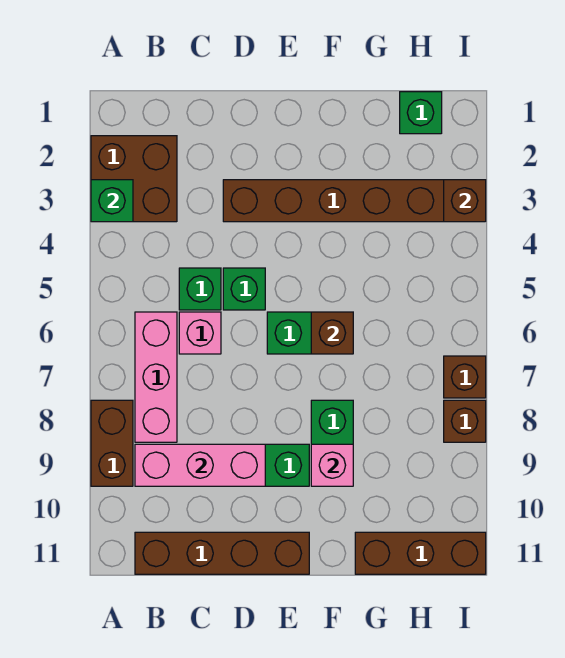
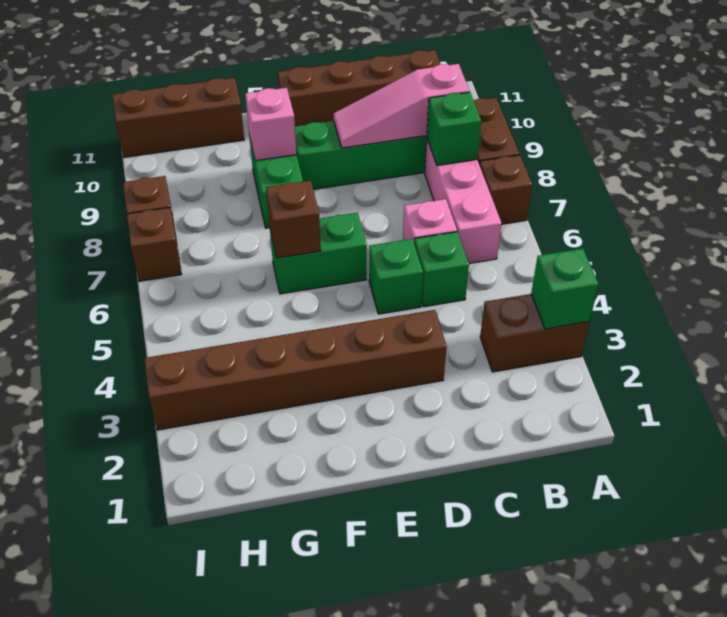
brown brick A2:B3 level 1 -> brown brick A3:B3 level 1
pink brick B9:D9 level 2 -> pink slope B9:D9 level 2 top B
green brick H1 level 1 -> green brick B8 level 2
brown brick I3 level 2 -> brown brick A7 level 1

